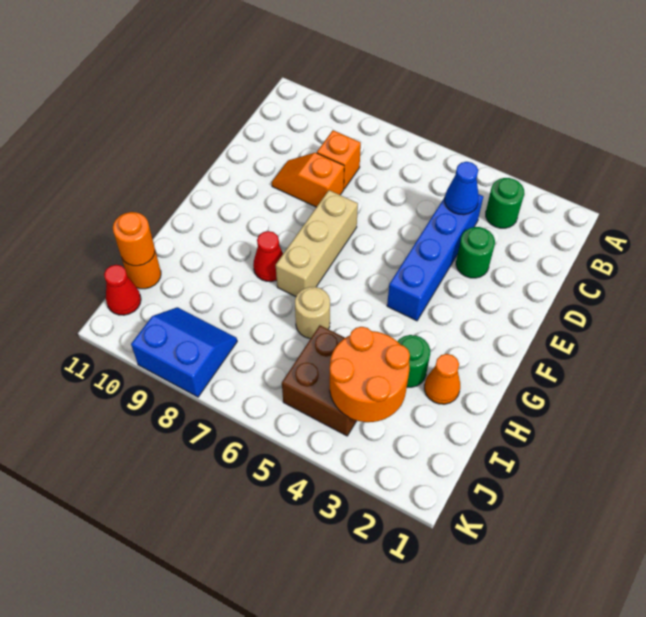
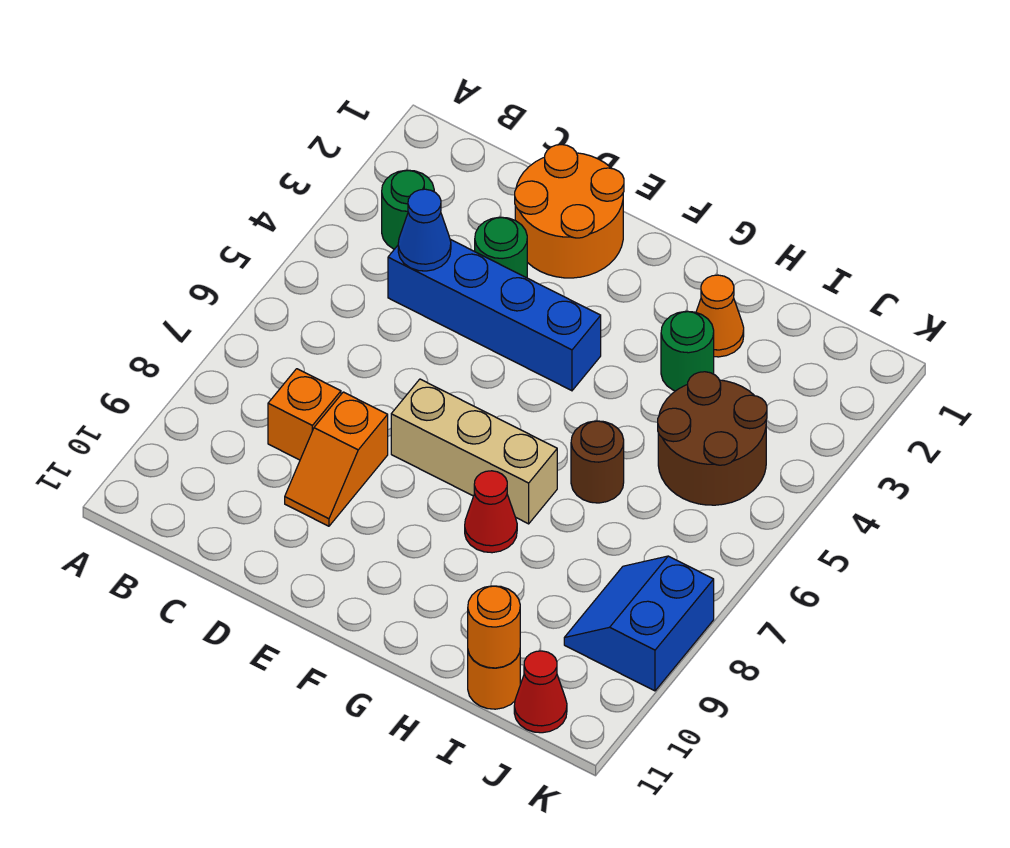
tan round brick H6 level 1 -> brown round brick H6 level 1
orange round brick I3:J4 level 2 -> orange round brick D1:E2 level 1
brown brick I4:J5 level 1 -> brown round brick I4:J5 level 1

